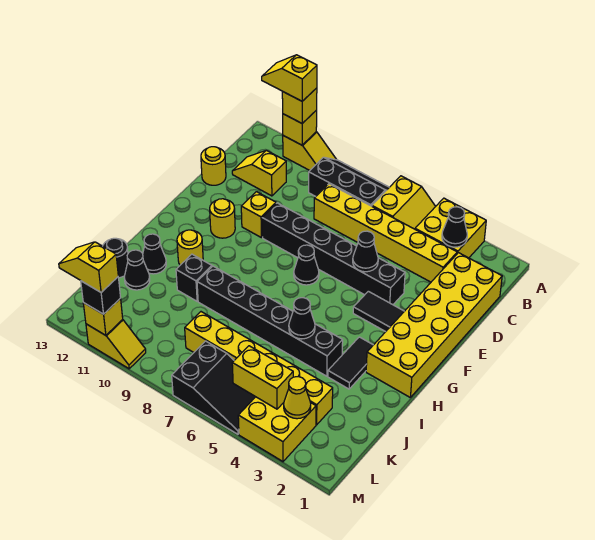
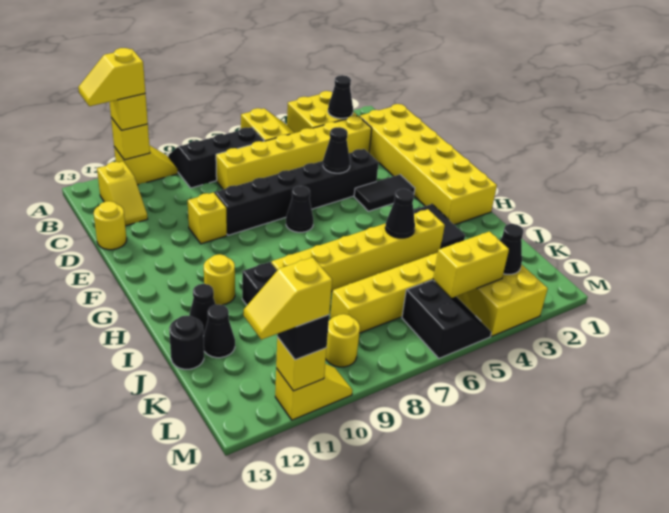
yellow slope C11:C12 level 1 top 11 -> yellow slope B12:C12 level 1 top B
yellow round brick F11 level 1 -> yellow round brick L9 level 1
black brick I4:I9 level 1 -> yellow brick I4:I9 level 1
yellow cone L3 level 2 -> black cone L3 level 2
black slope L5:M7 level 1 top 7 -> black slope L5:M6 level 1 top 6

